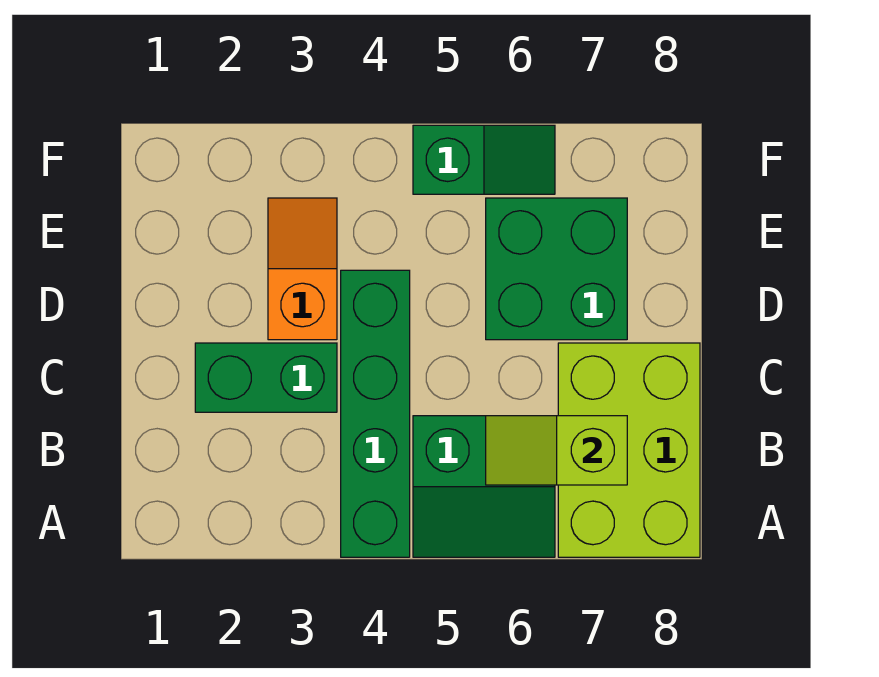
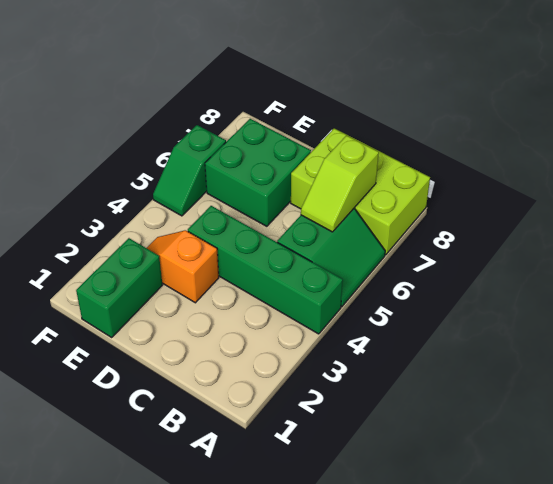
green brick C2:C3 level 1 -> green brick E1:E2 level 1
green slope F5:F6 level 1 top 5 -> green slope F5:F6 level 1 top 6

